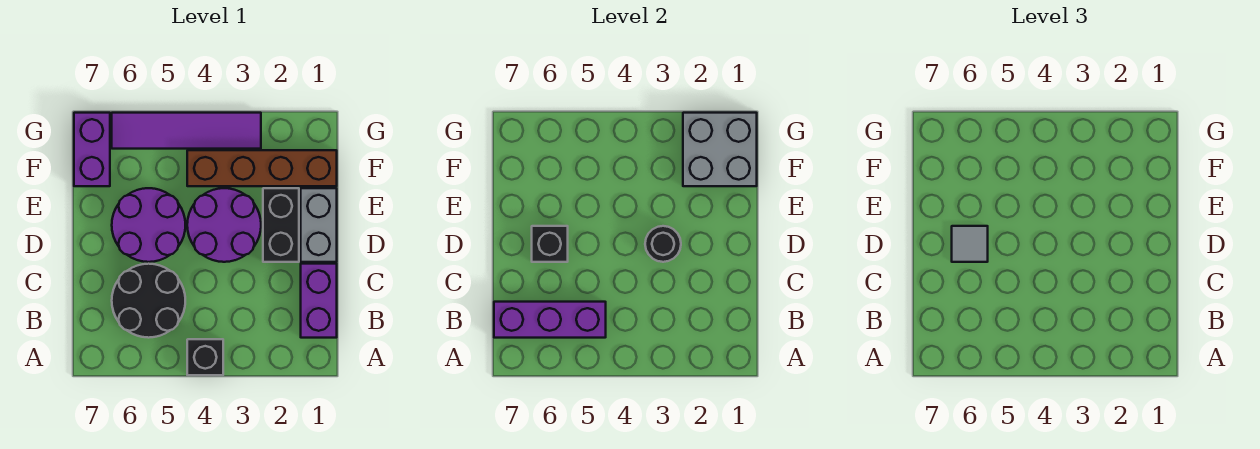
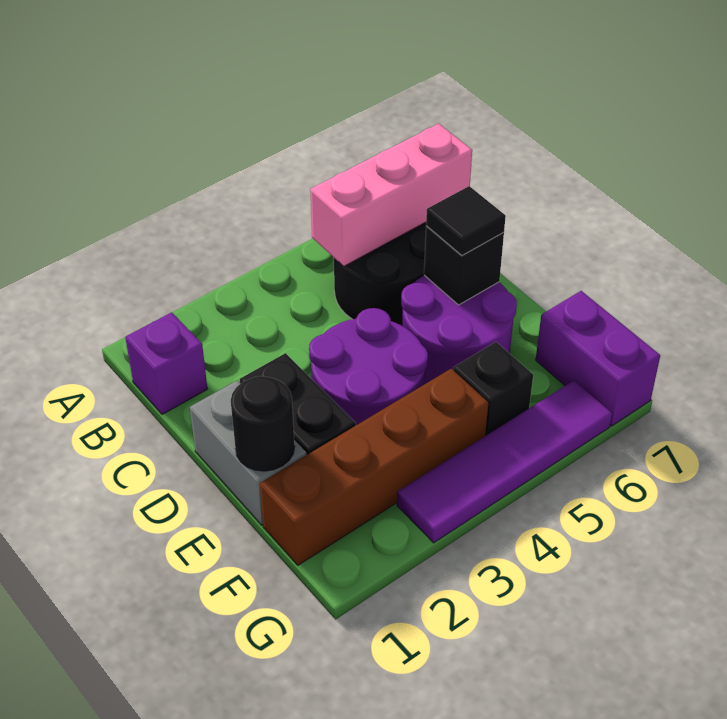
black brick A4 level 1 -> black brick F5 level 1
purple brick B1:C1 level 1 -> purple brick B1 level 1
purple brick B5:B7 level 2 -> pink brick B5:B7 level 2
black round brick D3 level 2 -> black round brick E1 level 2
grey tile D6 level 3 -> black tile D6 level 3
grey brick F1:G2 level 2 -> none

